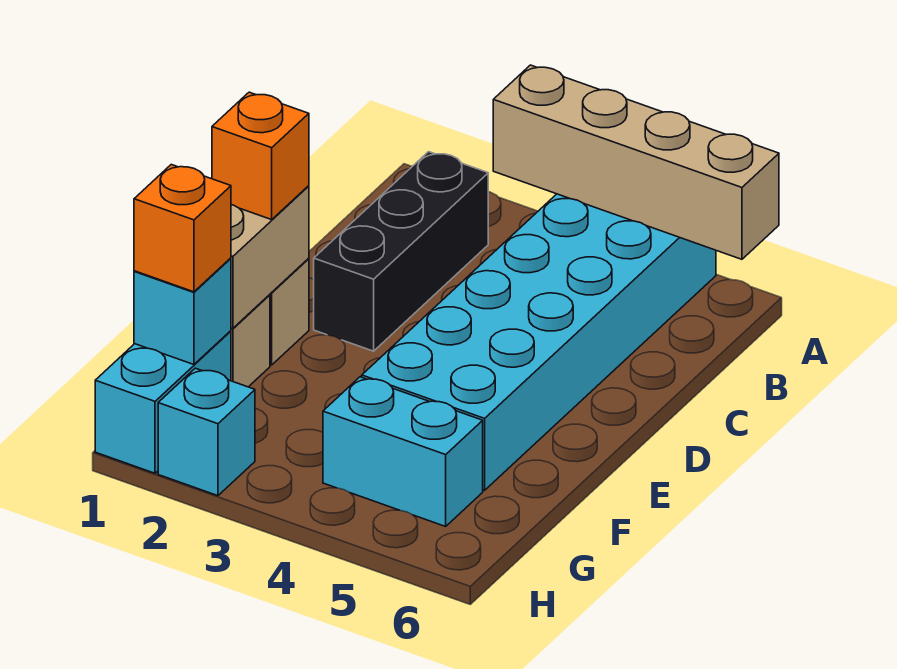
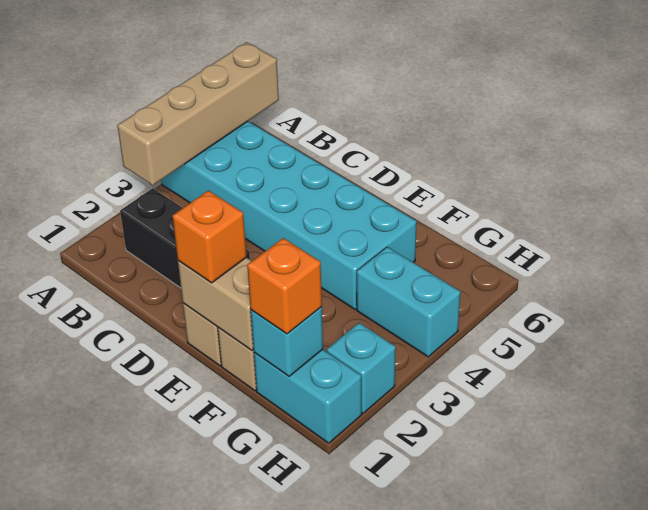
cyan brick G4:G5 level 1 -> cyan brick G4:H4 level 1

